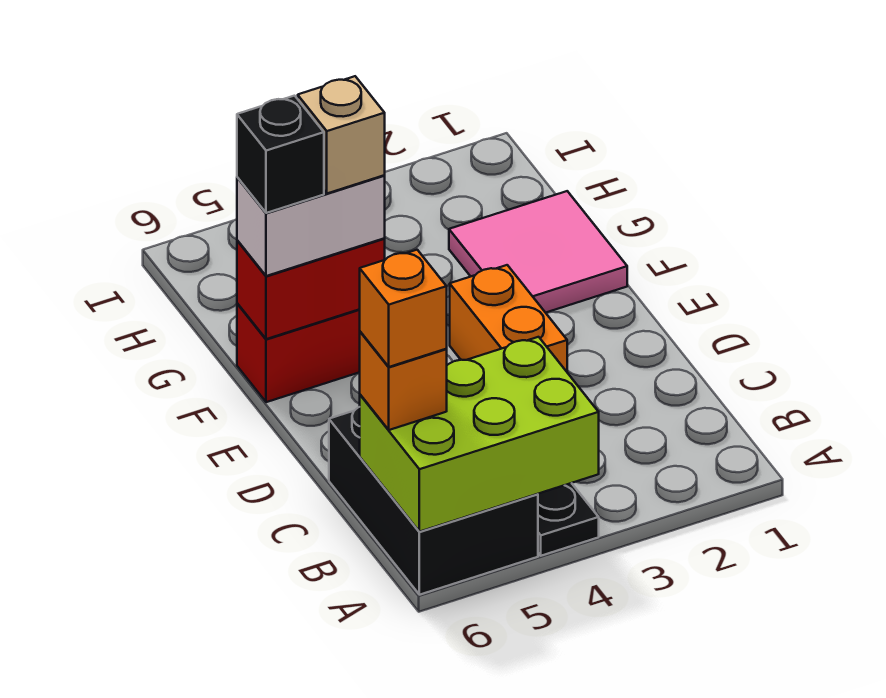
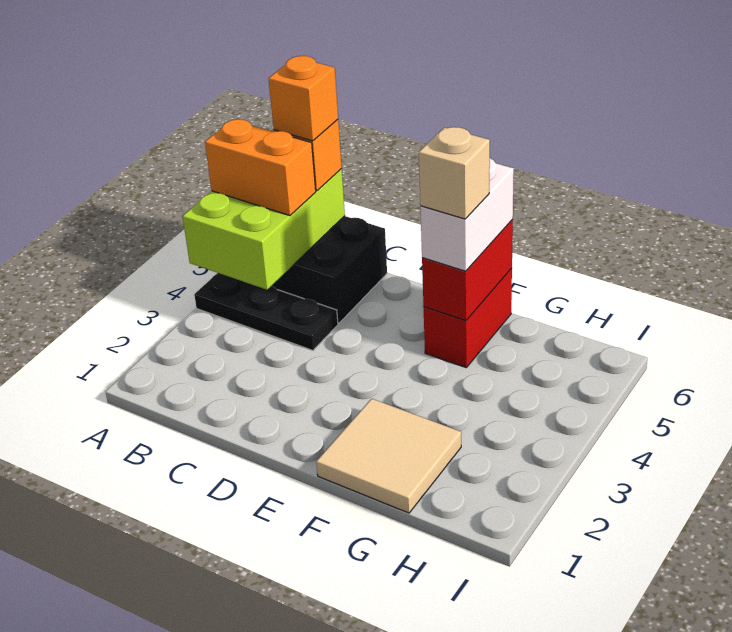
orange brick D3:E3 level 1 -> orange brick A5:B5 level 3
pink tile F1:G2 level 1 -> tan tile F1:G2 level 1
black brick F6 level 4 -> none

